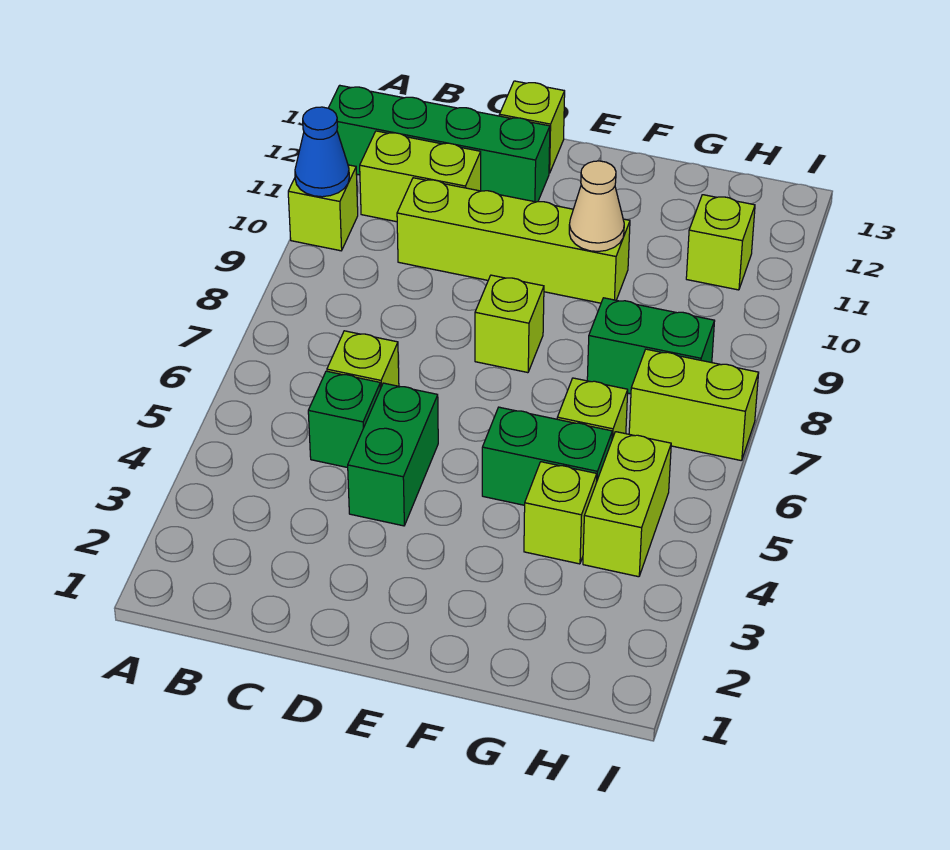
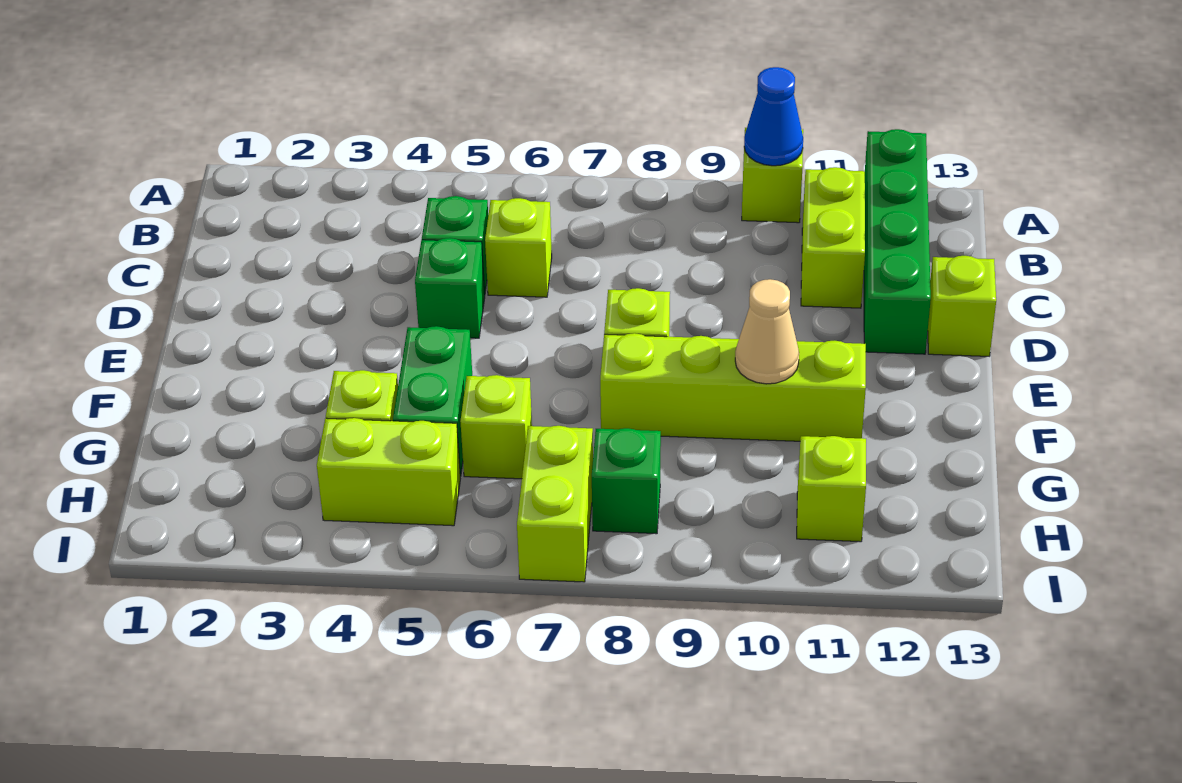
lime brick C10:F10 level 1 -> lime brick F8:F11 level 1
green brick D4:D5 level 1 -> green brick D5 level 1
green brick G8:H8 level 1 -> green brick H8 level 1

